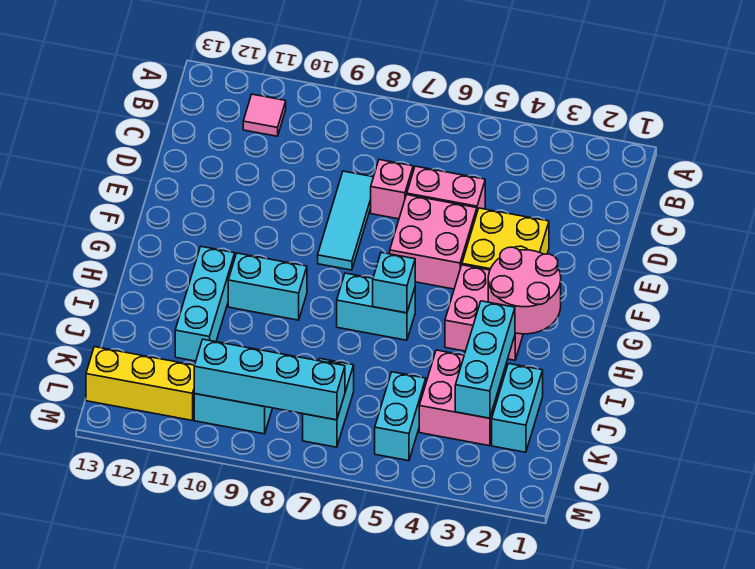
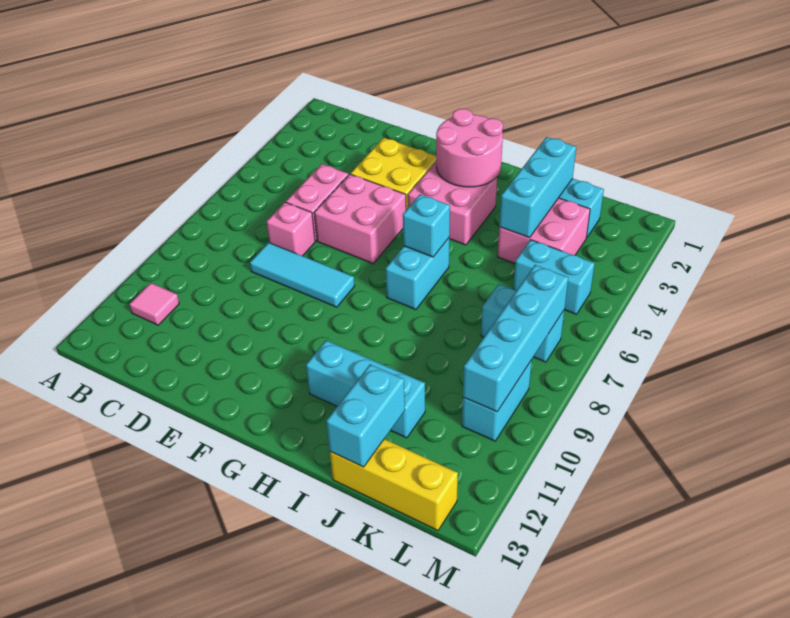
cyan brick H9:H10 level 1 -> cyan brick J12:J13 level 2
cyan brick I3:K3 level 2 -> cyan brick J2:J4 level 2
yellow brick L11:L13 level 1 -> yellow brick J13:L13 level 1

